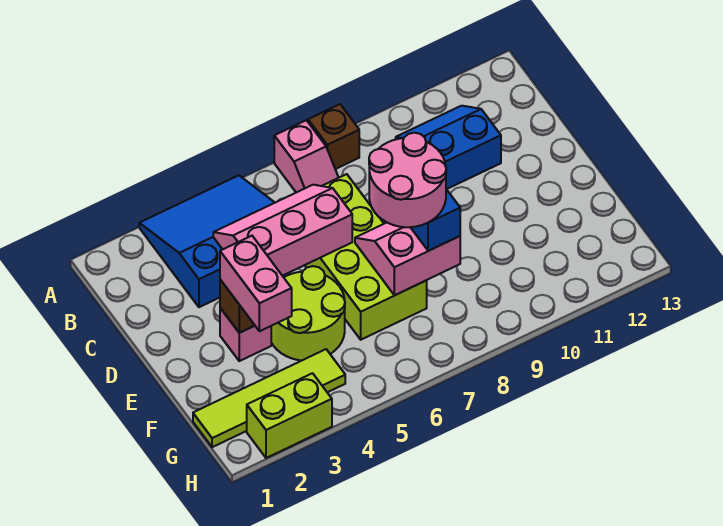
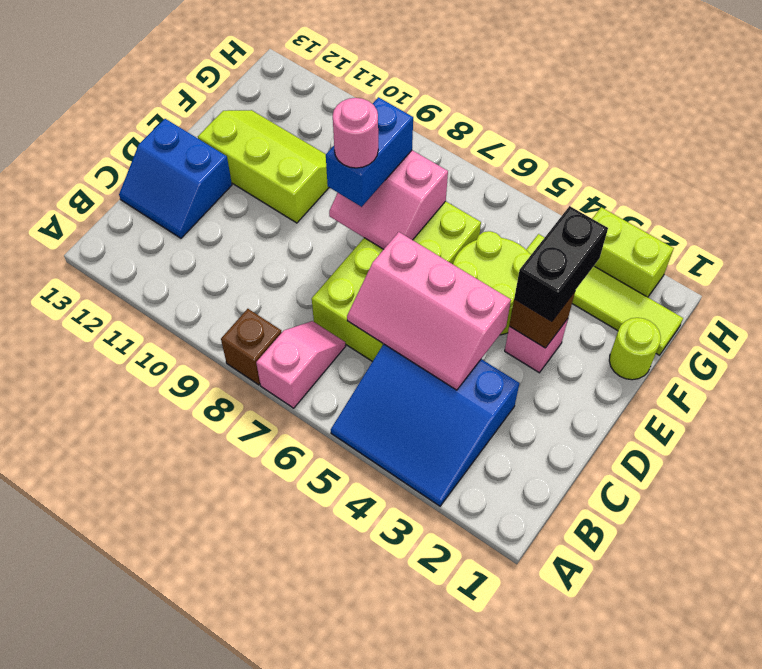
blue slope B10:C11 level 1 top C -> blue slope C12:D13 level 1 top D
pink brick E3:F3 level 3 -> black brick E3:F3 level 3
pink round brick E7:F8 level 4 -> pink round brick E8 level 4
none -> lime slope E10:F12 level 1 top E
none -> lime round brick F1 level 1

